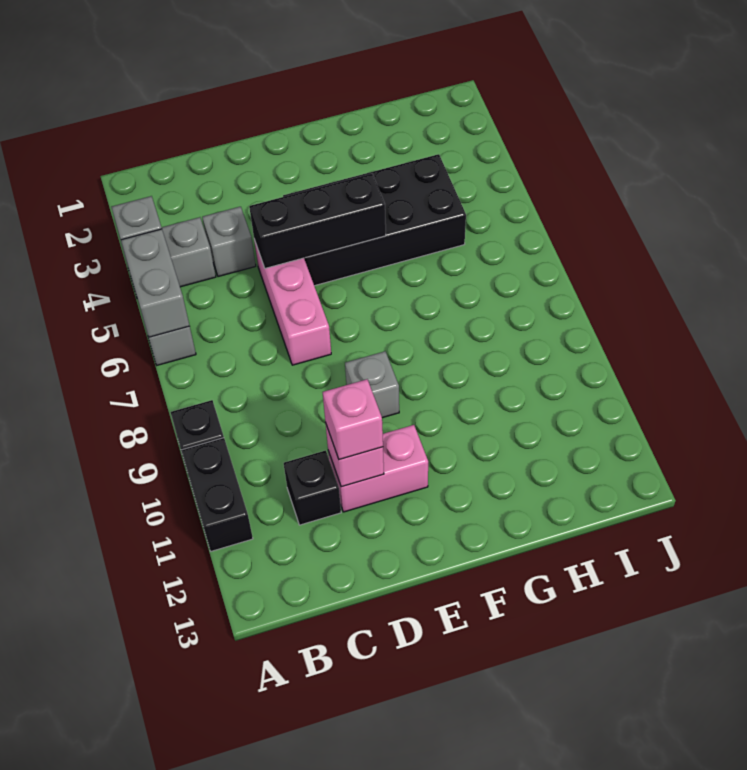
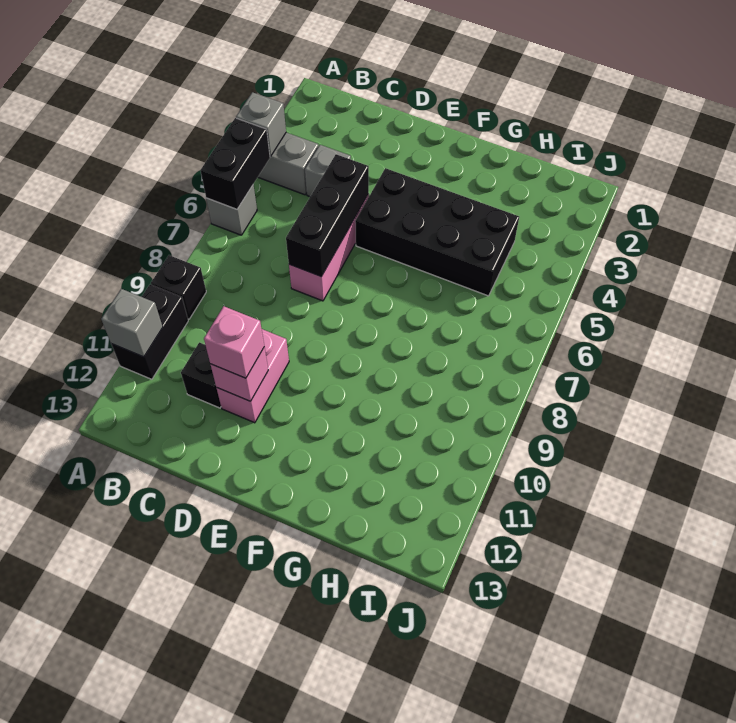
grey brick A5:A6 level 2 -> black brick A5:A6 level 2
black brick D5:F5 level 2 -> black brick D5:D7 level 2
pink brick D11:E11 level 1 -> pink brick D10:D11 level 1
grey brick E9 level 1 -> grey brick A11 level 2

